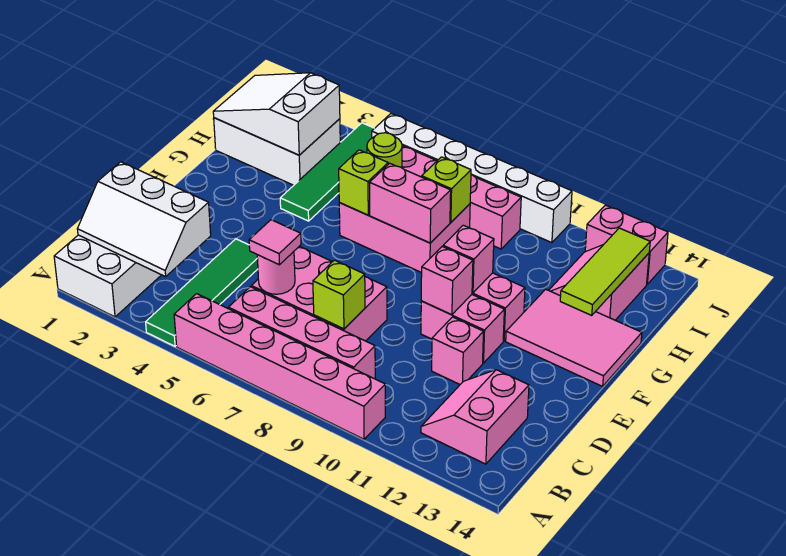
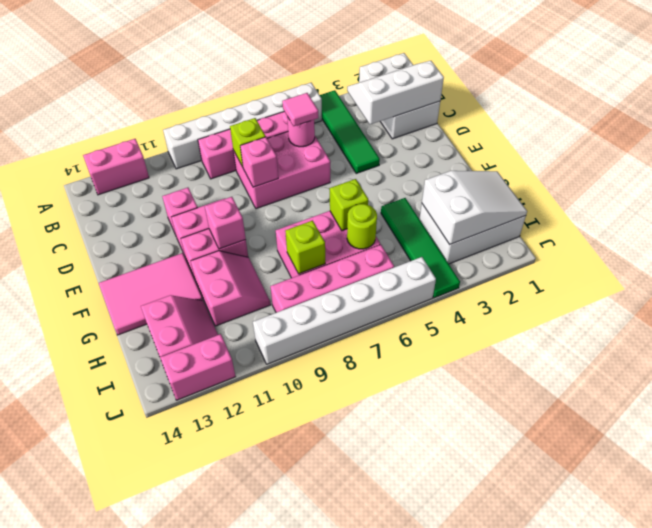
pink brick A5:A10 level 1 -> white brick A5:A10 level 1
pink slope B12:C13 level 1 top 13 -> pink slope G10:H11 level 1 top 11
pink brick E10 level 2 -> pink brick D8 level 2
pink brick G7:G8 level 2 -> pink brick A12:A13 level 1
lime tile G13:I13 level 2 -> none

